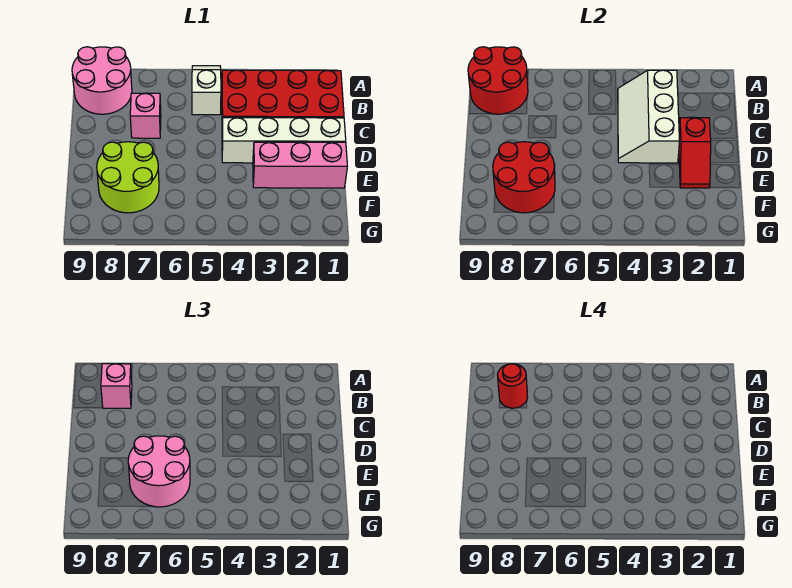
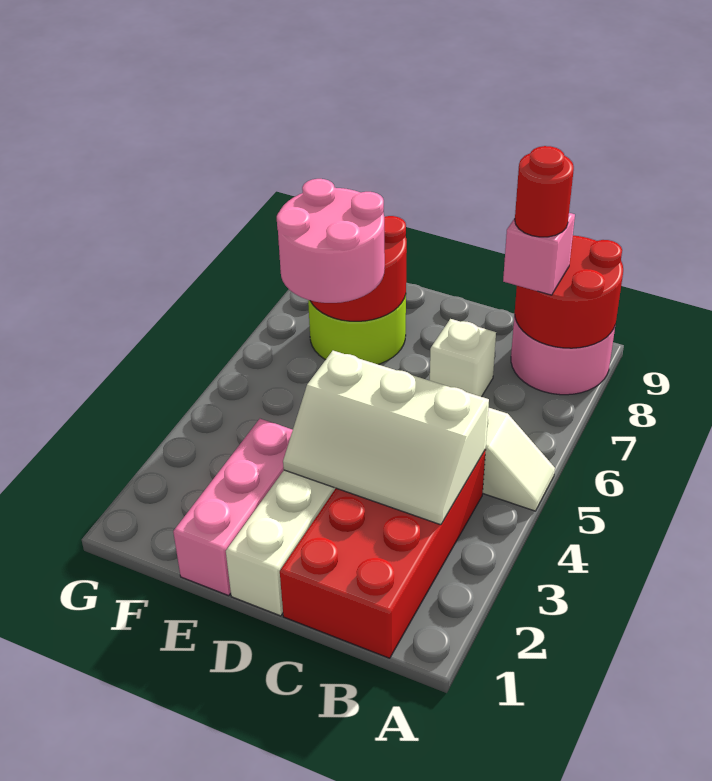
white slope B3:D4 level 2 top 3 -> white slope B3:D4 level 2 top 4
pink brick C7 level 1 -> white brick C7 level 1
red slope D2:E2 level 2 top D -> none

